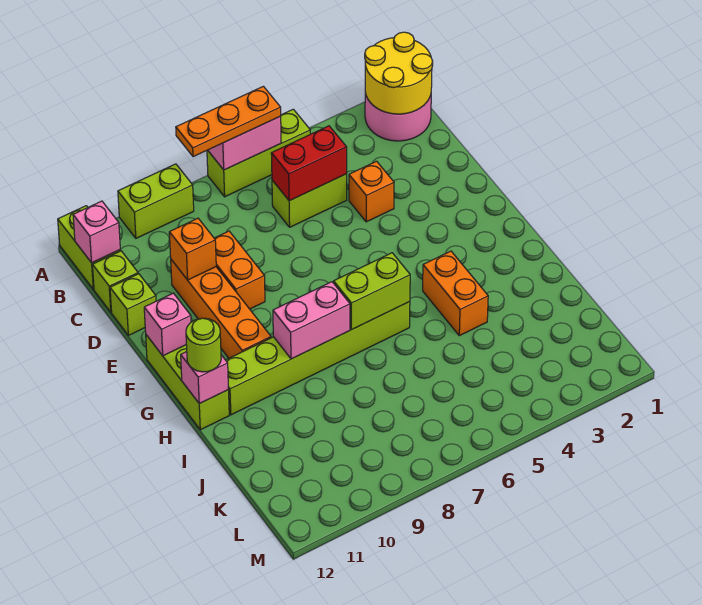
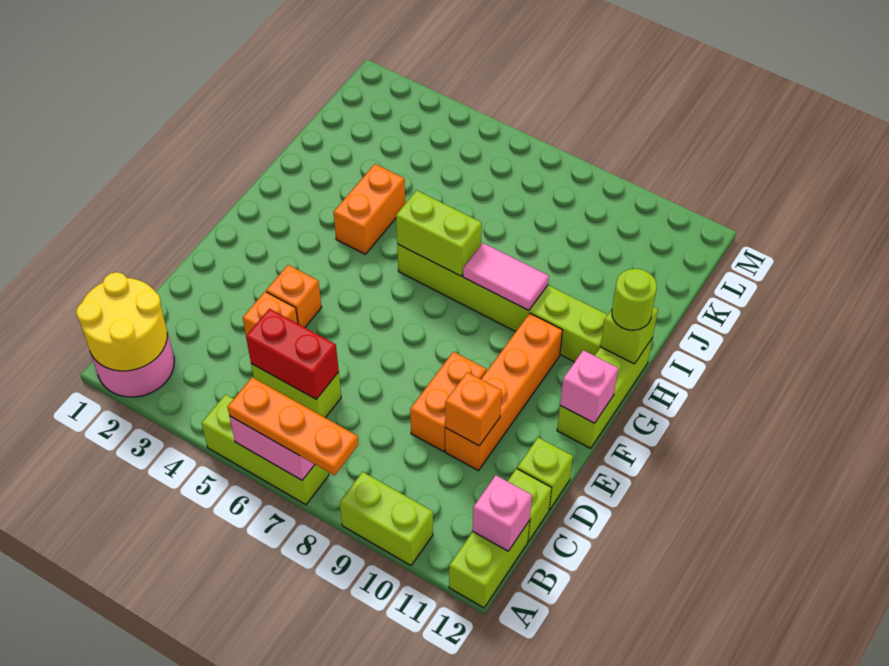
none -> orange brick E4 level 1
pink brick H8:H9 level 2 -> pink tile H8:H9 level 2
pink brick H12 level 2 -> lime brick H12 level 2

